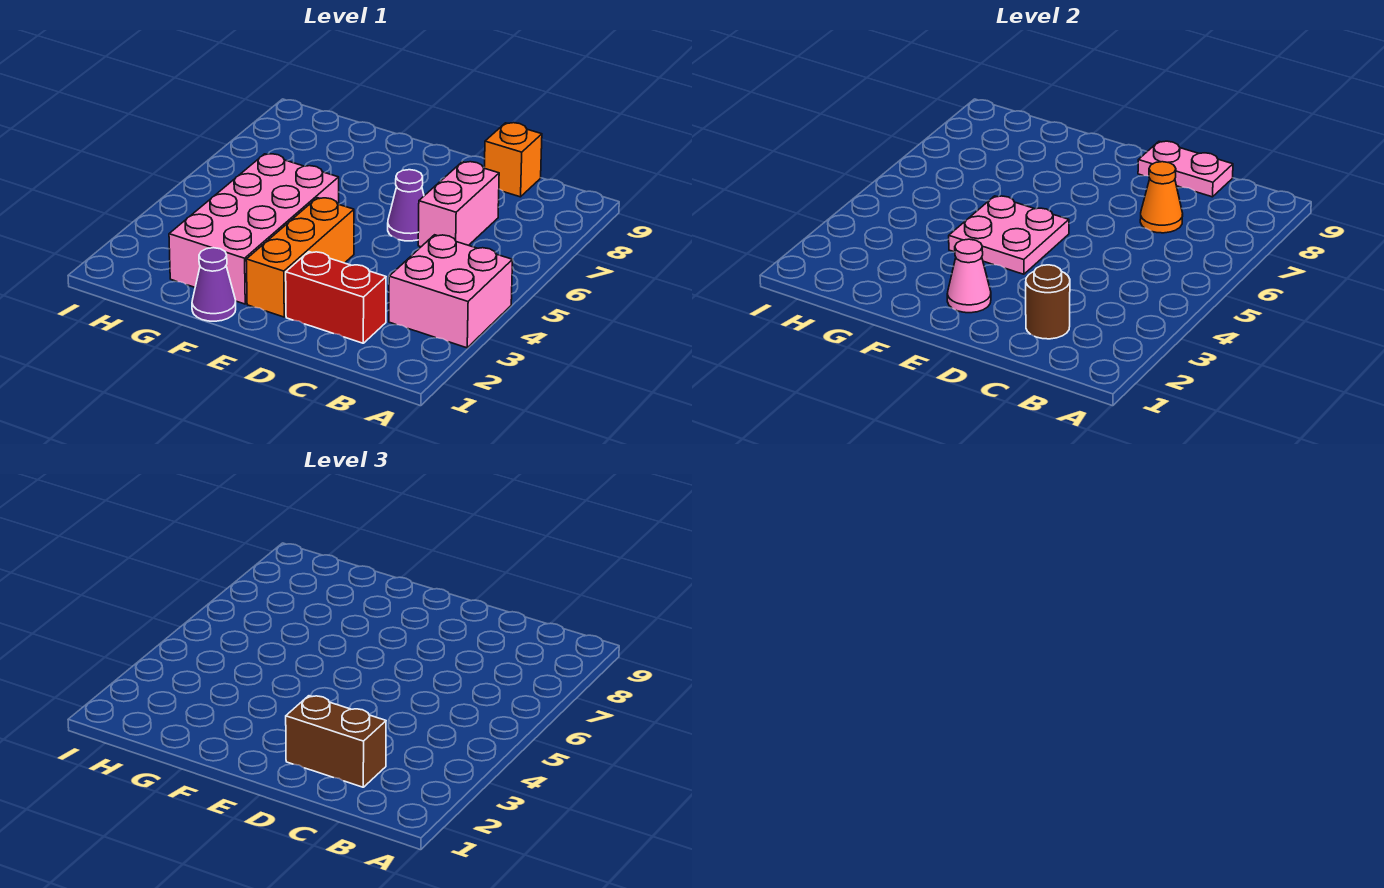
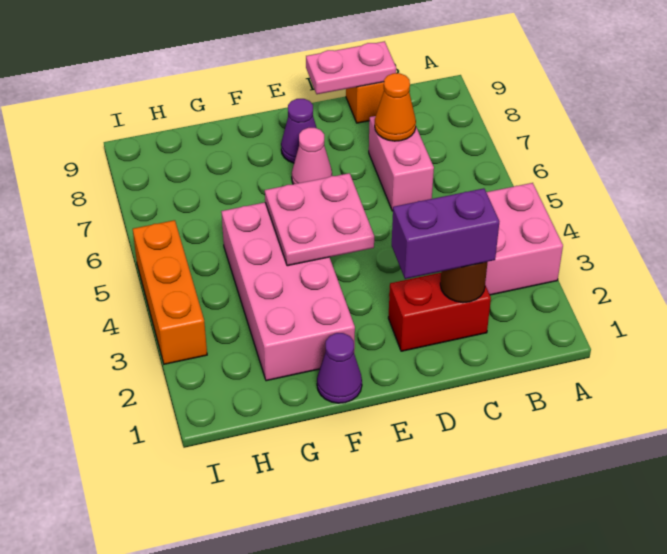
brown brick C2:D2 level 3 -> purple brick C2:D2 level 3
purple cone D6 level 1 -> purple cone E8 level 1
orange brick E2:E4 level 1 -> orange brick I3:I5 level 1
pink cone E2 level 2 -> pink cone E7 level 1

